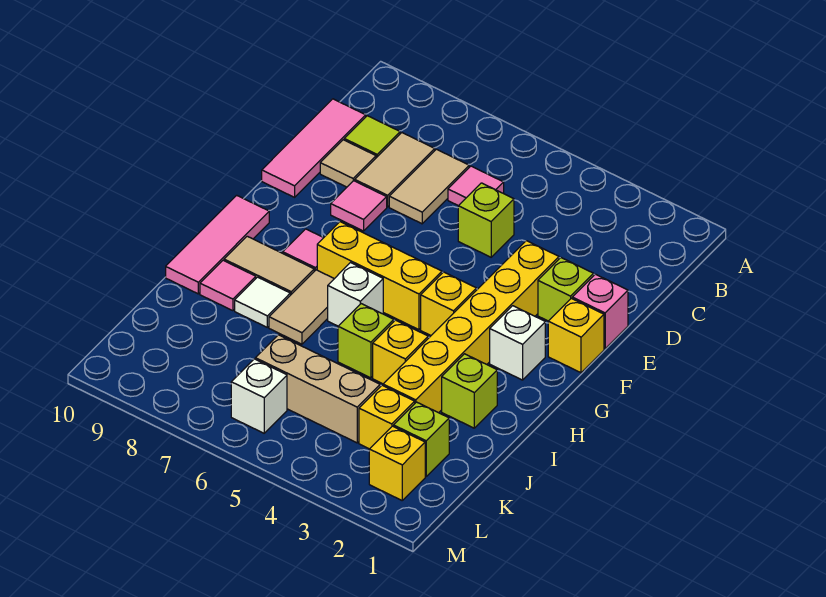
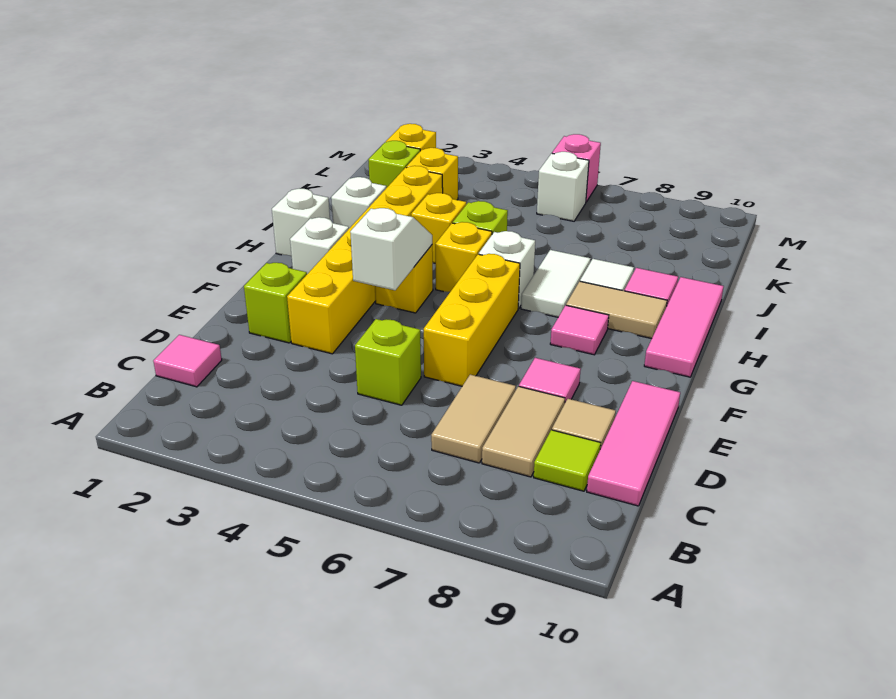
pink tile C6 level 1 -> pink tile C1 level 1
pink brick E1 level 1 -> pink brick M6 level 1
yellow brick F1 level 1 -> yellow brick H5 level 1
none -> white slope F4:G4 level 2 top F
yellow brick G5:G7 level 1 -> yellow brick E6:G6 level 1
none -> white brick H1 level 1
tan tile H7:I7 level 1 -> white tile H7:I7 level 1
lime brick I2 level 1 -> white brick I2 level 1
tan brick K4:K6 level 1 -> none

